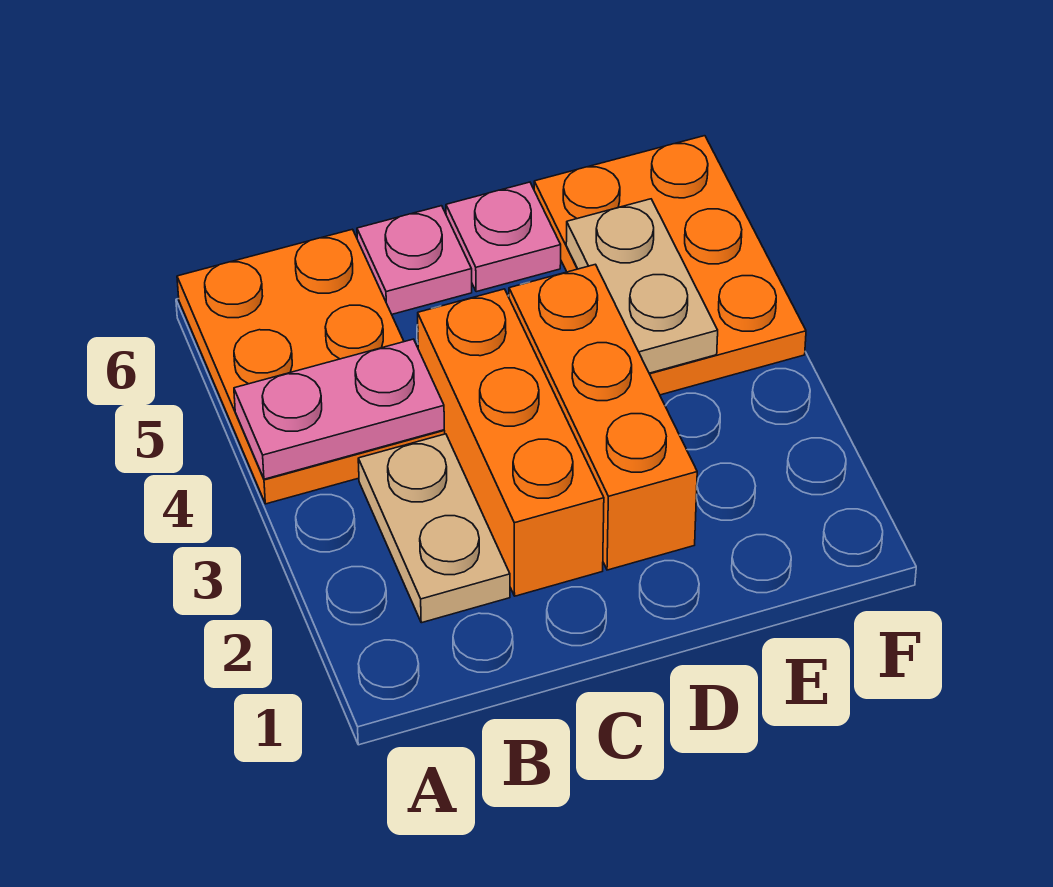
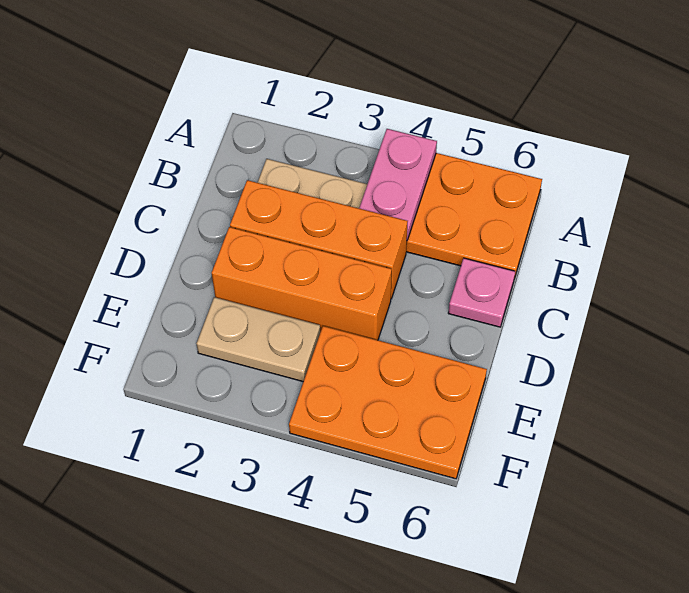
pink plate D6 level 1 -> none
tan plate E4:E5 level 2 -> tan plate E2:E3 level 1

